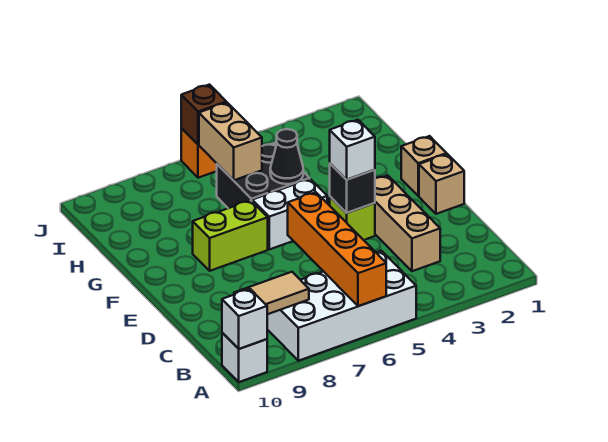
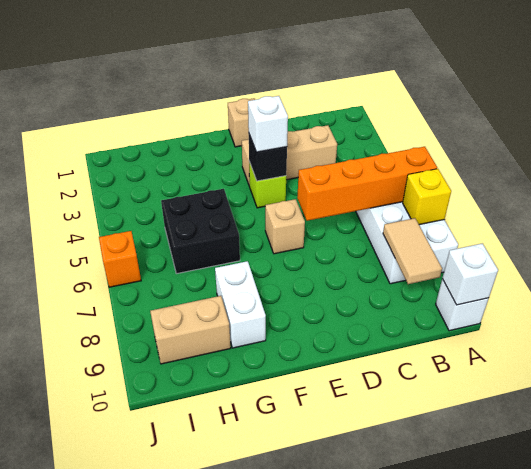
none -> yellow brick A7 level 2
tan brick F1 level 1 -> tan brick E6 level 1
white brick F5:F6 level 1 -> white brick G8:G9 level 1
lime brick F7:F8 level 1 -> none
black cone G5 level 2 -> none
tan brick H6:I6 level 2 -> tan brick H9:I9 level 1
brown brick J6 level 2 -> none

